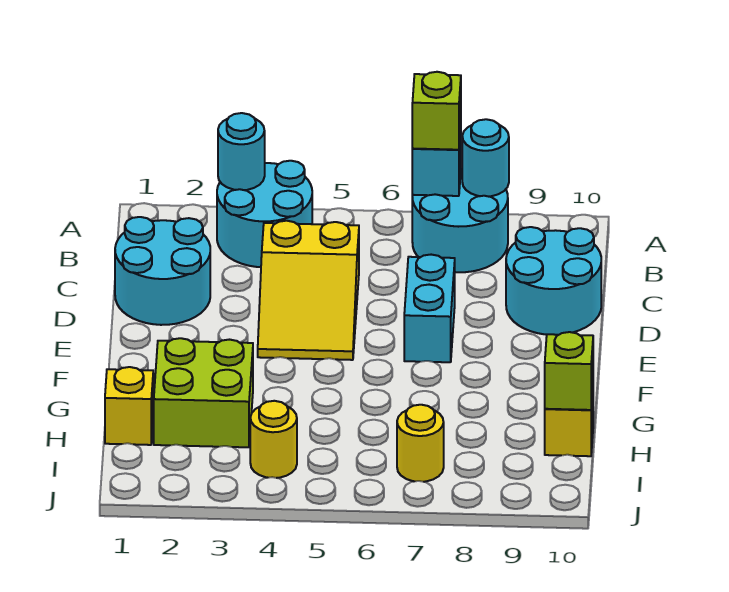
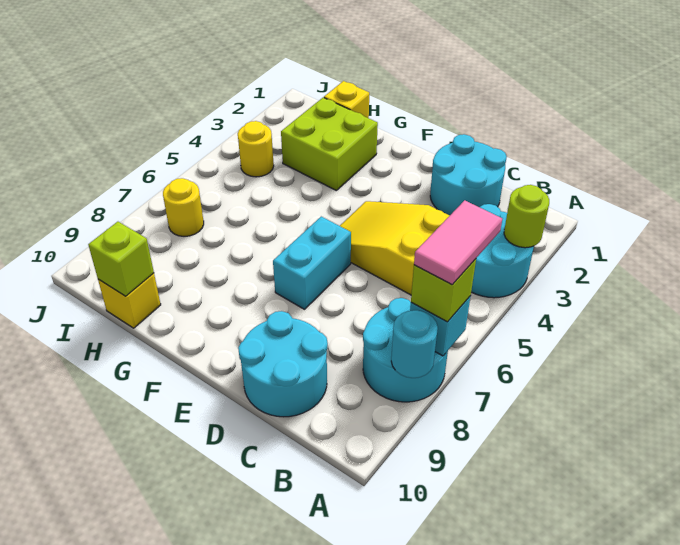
cyan round brick A3 level 2 -> lime round brick A3 level 2
none -> pink tile A6:A7 level 4
cyan brick D7:E7 level 1 -> cyan brick E6:E7 level 1

